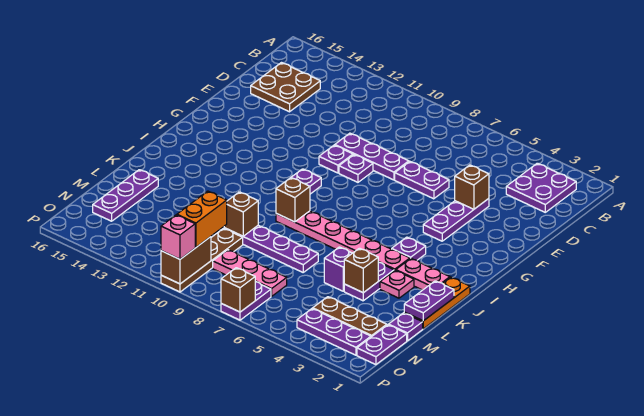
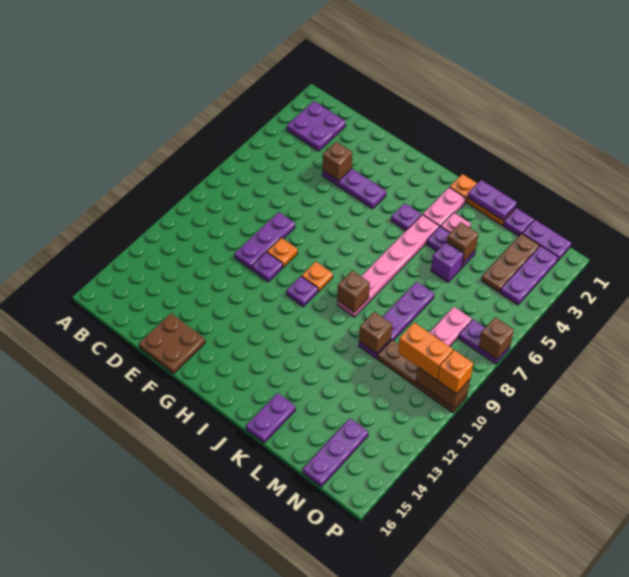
brown plate C14:D15 level 1 -> brown plate E15:F16 level 1
purple plate E6:E7 level 1 -> purple plate K15:K16 level 1
purple plate F9 level 1 -> orange plate F9 level 1
none -> orange plate H9 level 1
purple plate L15:N15 level 1 -> purple plate N14:N16 level 1
pink brick P10 level 3 -> orange brick P10 level 3

